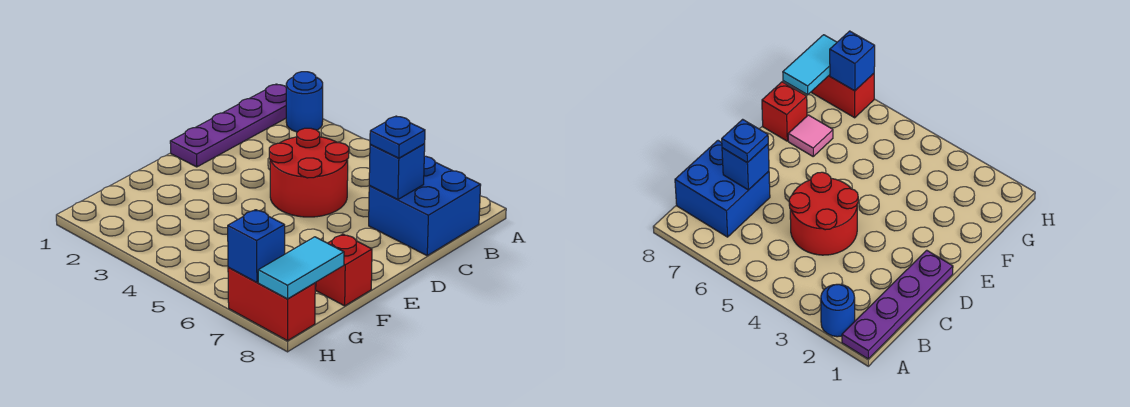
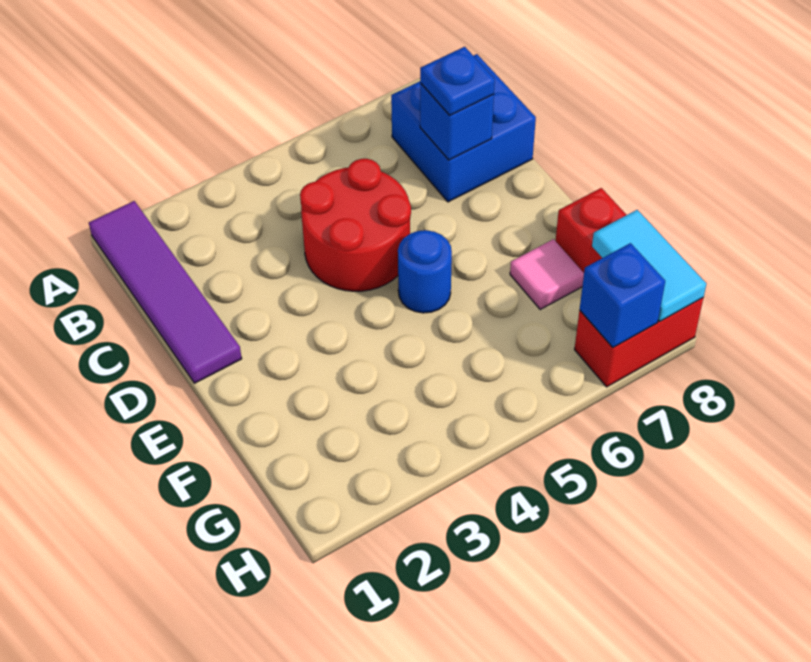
purple plate A1:D1 level 1 -> purple tile A1:D1 level 1
blue round brick A2 level 1 -> blue round brick E5 level 1

